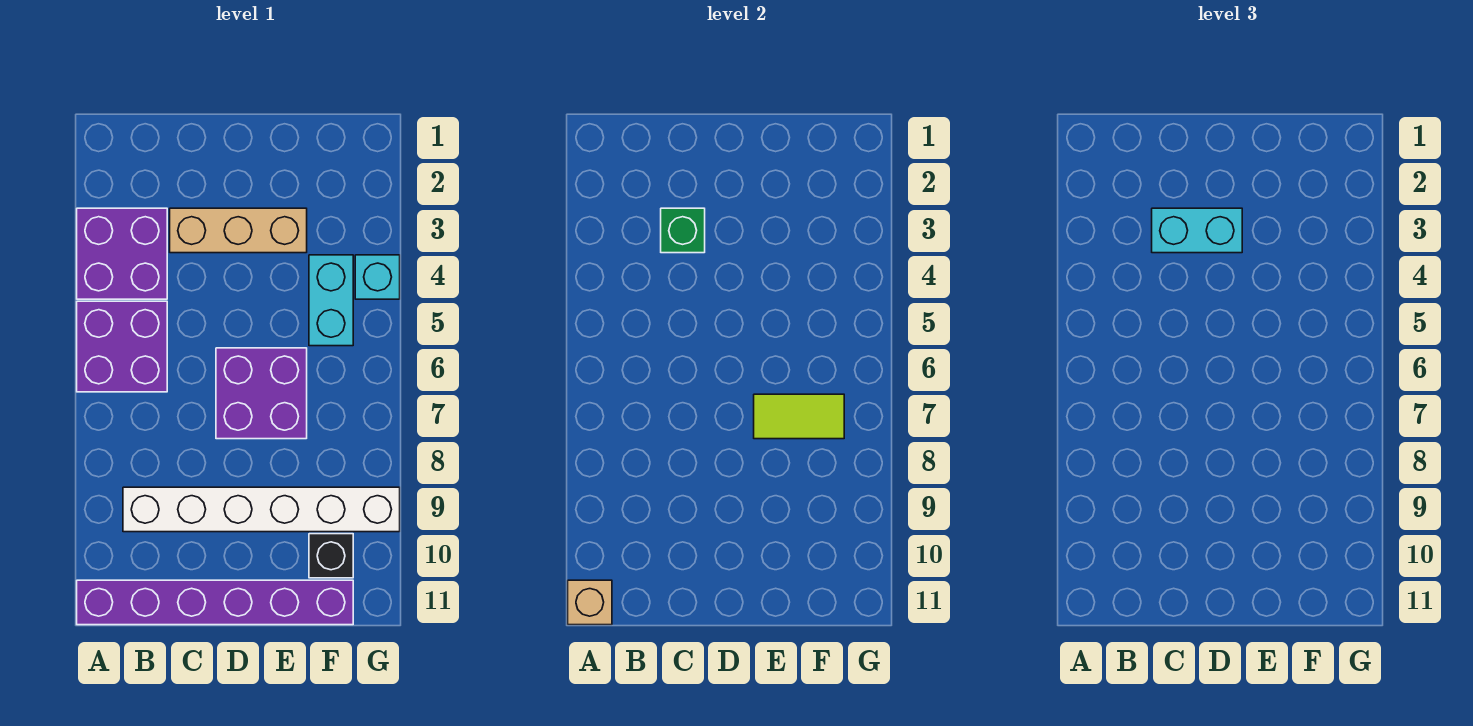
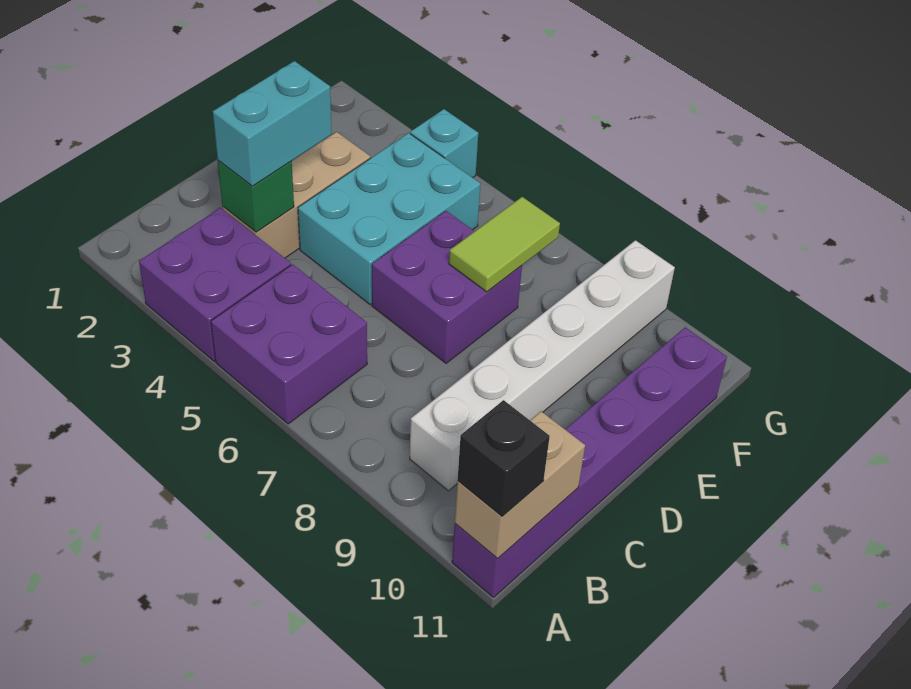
tan brick A11 level 2 -> tan brick A11:B11 level 2
cyan brick F4:F5 level 1 -> cyan brick D4:F5 level 1
black brick F10 level 1 -> black brick A11 level 3

